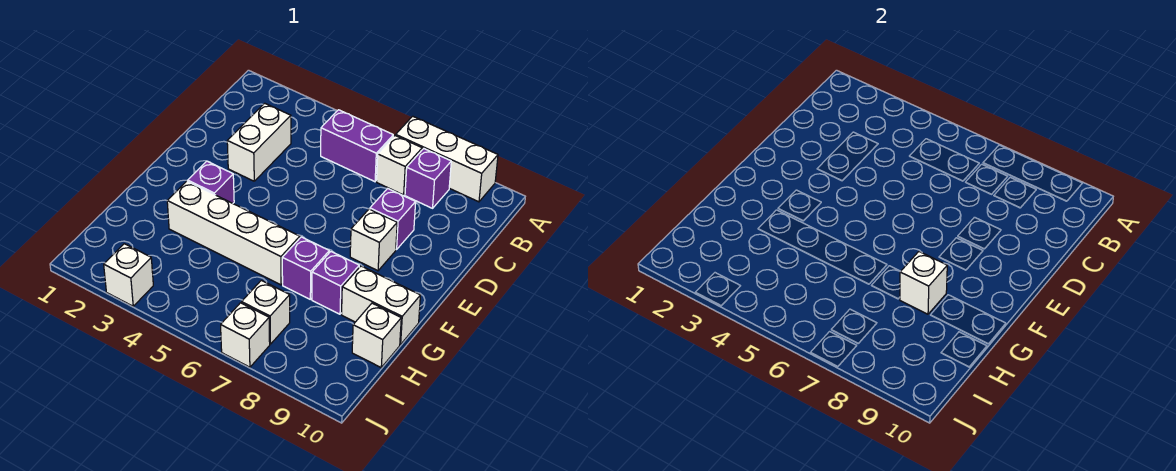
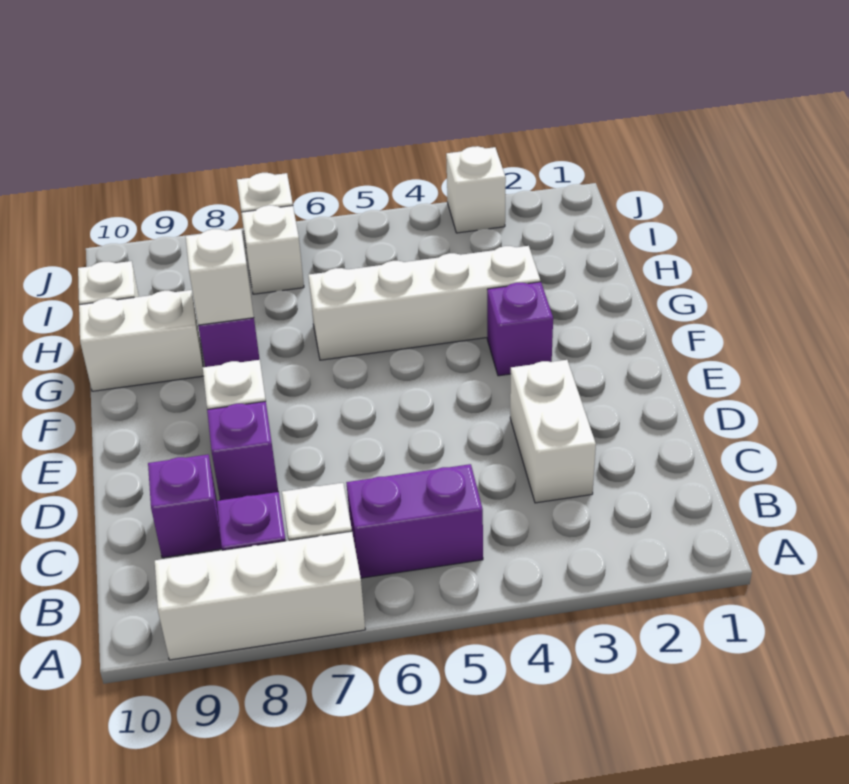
purple brick G7 level 1 -> purple brick C9 level 1

